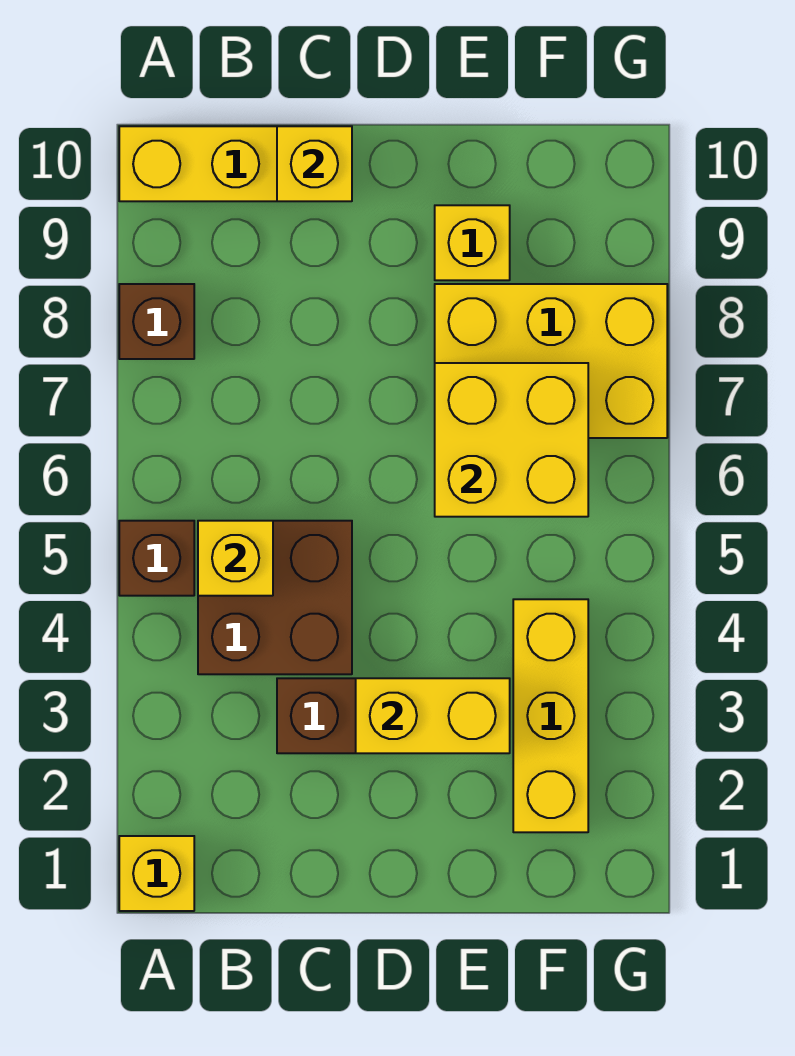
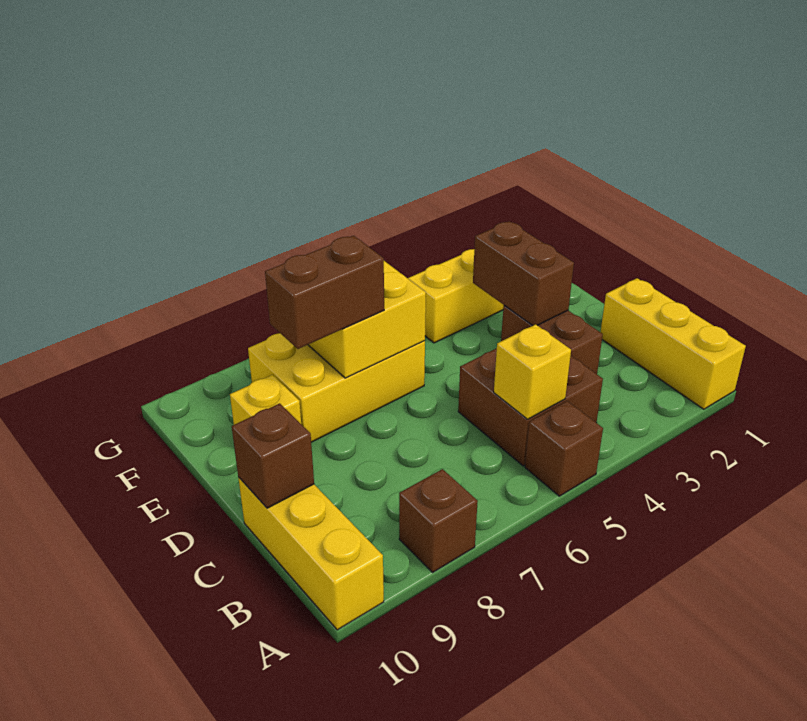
yellow brick A1 level 1 -> yellow brick A1:C1 level 1
yellow brick C10 level 2 -> brown brick C10 level 2
yellow brick D3:E3 level 2 -> brown brick D3:E3 level 2
yellow brick E7:G8 level 1 -> yellow brick E6:F8 level 1
none -> brown brick E7:E8 level 3

